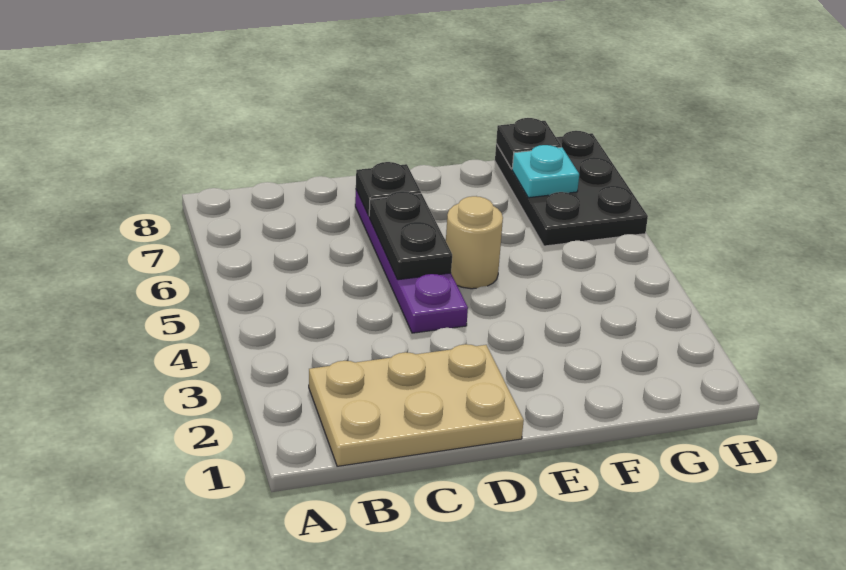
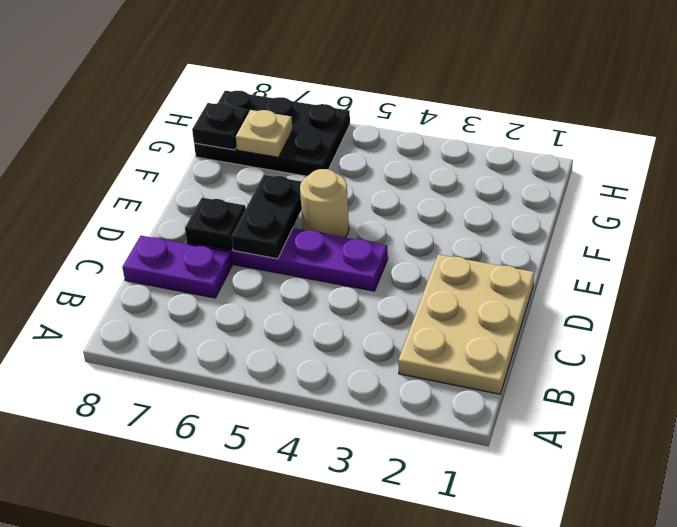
none -> purple plate C7:C8 level 1
black plate D5:D6 level 2 -> black plate D6:E6 level 2
cyan plate G7 level 2 -> tan plate G7 level 2

